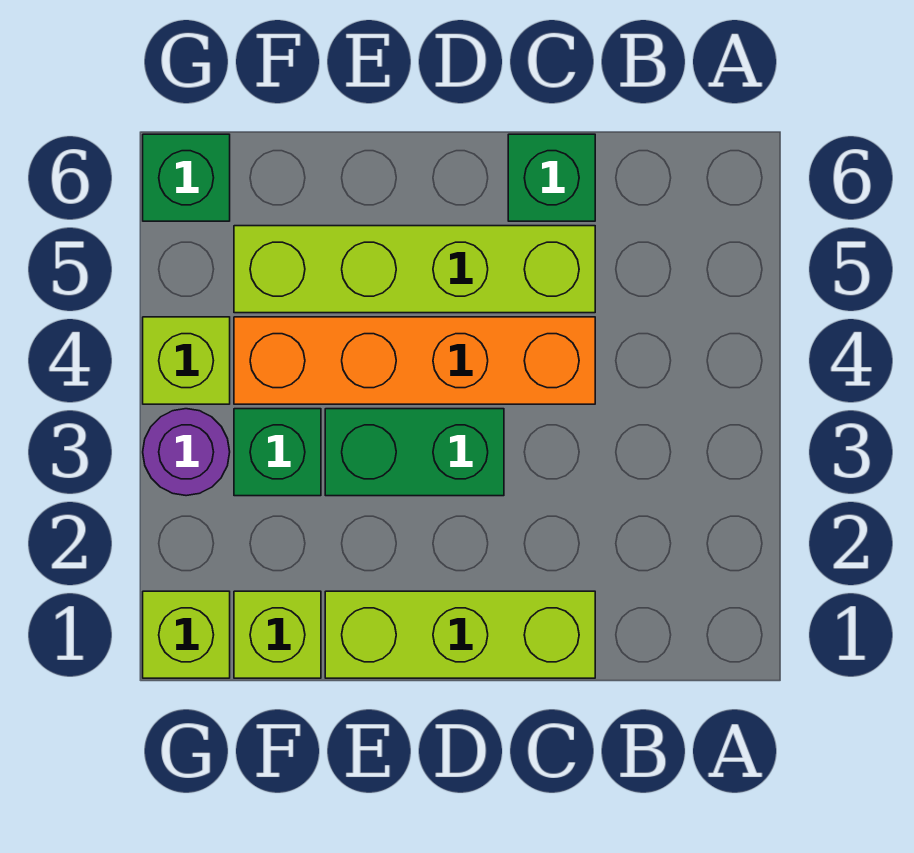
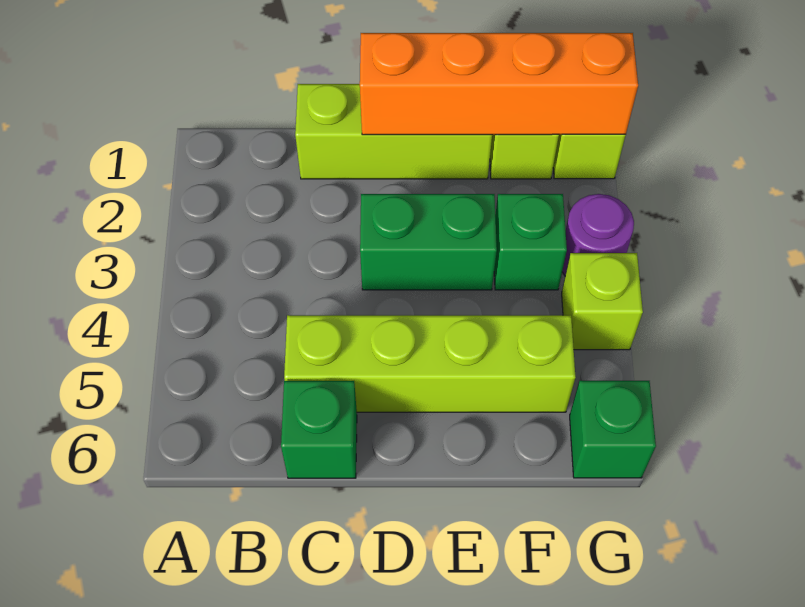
orange brick C4:F4 level 1 -> orange brick D1:G1 level 2

